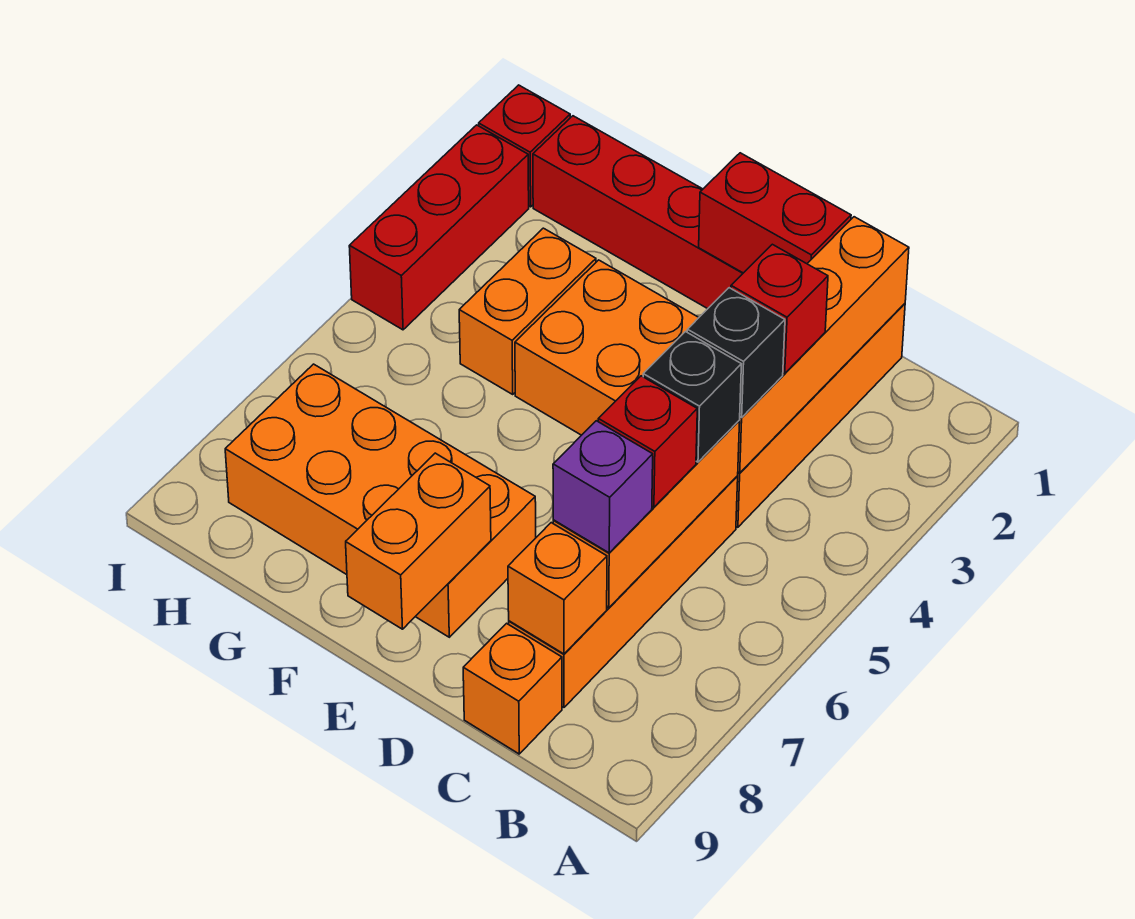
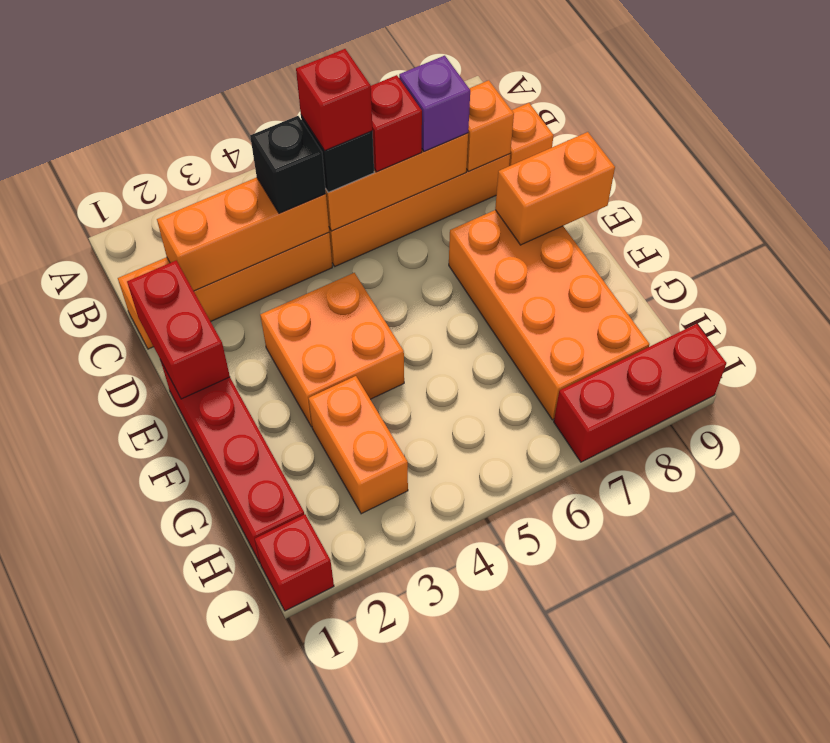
orange brick C1:C4 level 2 -> orange brick C2:C4 level 2
red brick C3 level 3 -> red brick C5 level 4
orange brick G3:G4 level 1 -> orange brick G3:H3 level 1
red brick I2:I4 level 1 -> red brick I7:I9 level 1

